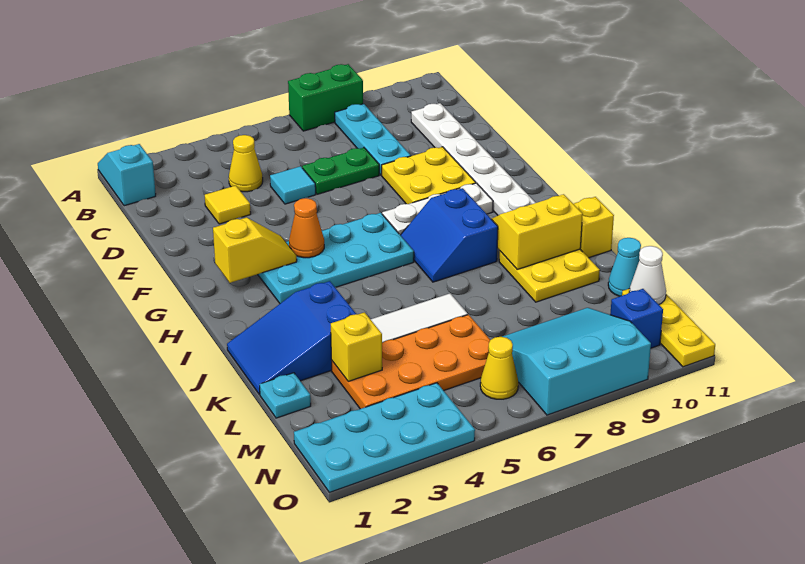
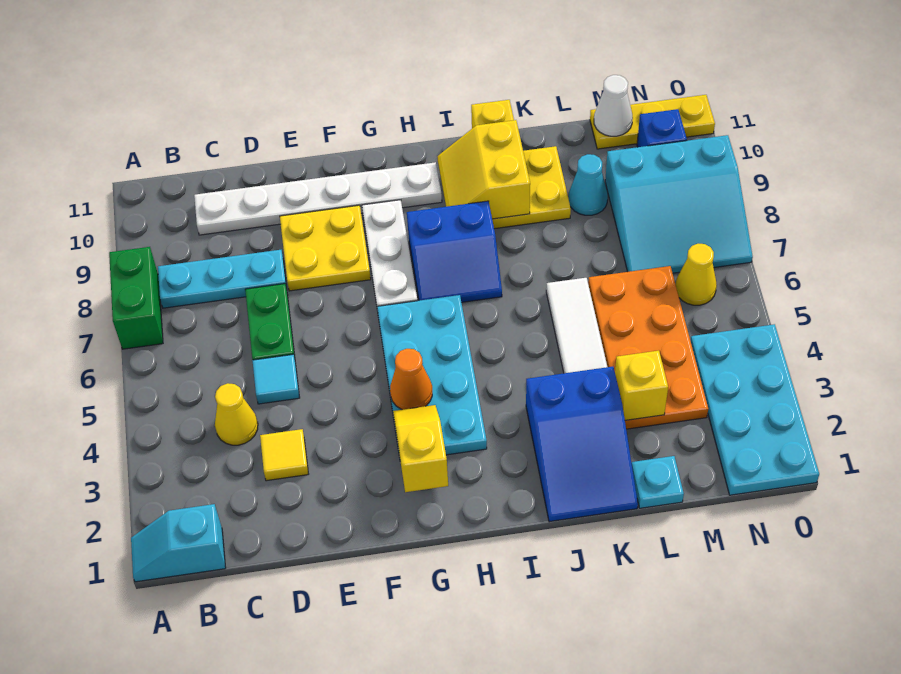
cyan cone L11 level 1 -> cyan cone L9 level 1
cyan slope M7:O9 level 1 top O -> cyan slope M7:O9 level 1 top 9

